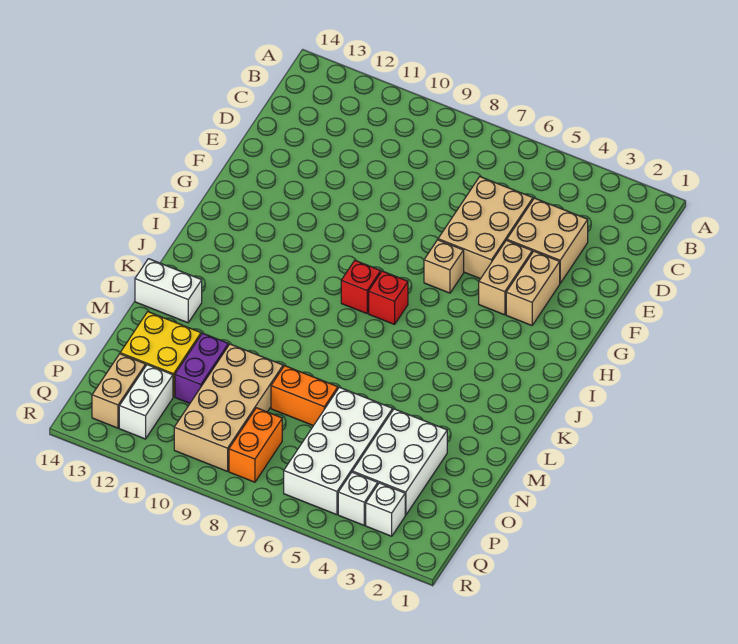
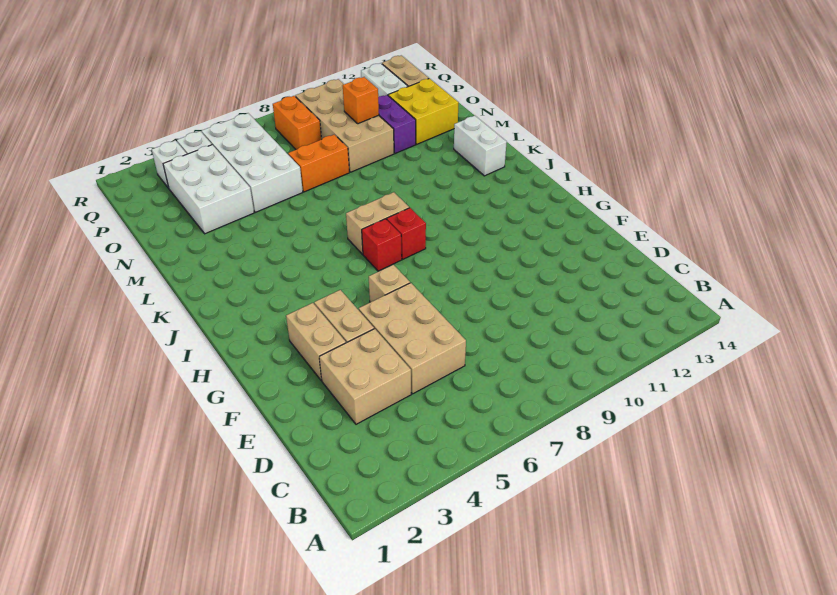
none -> tan brick J7:J8 level 1
white brick L13:L14 level 1 -> white brick K13:L13 level 1
none -> orange brick O10 level 2

